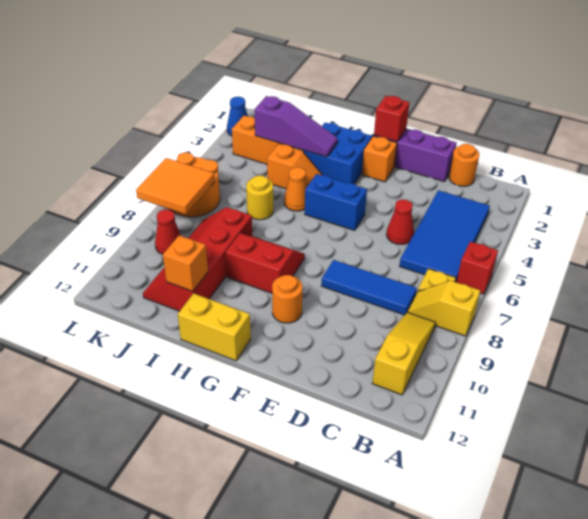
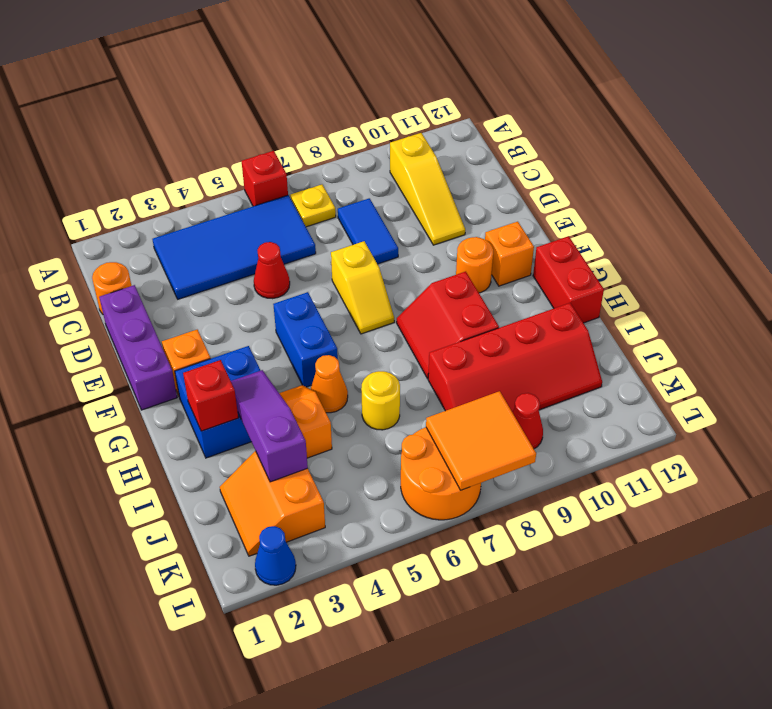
yellow slope A8:B8 level 1 top A -> yellow slope E7:F7 level 1 top E
yellow slope B9:B11 level 1 top 11 -> yellow slope B10:D10 level 1 top B
blue tile C8:E8 level 1 -> blue tile C8:D8 level 1
red brick F1 level 2 -> red brick H2 level 2
yellow brick G12:H12 level 1 -> red brick G12:H12 level 1
orange brick I11 level 2 -> orange brick F11 level 1

